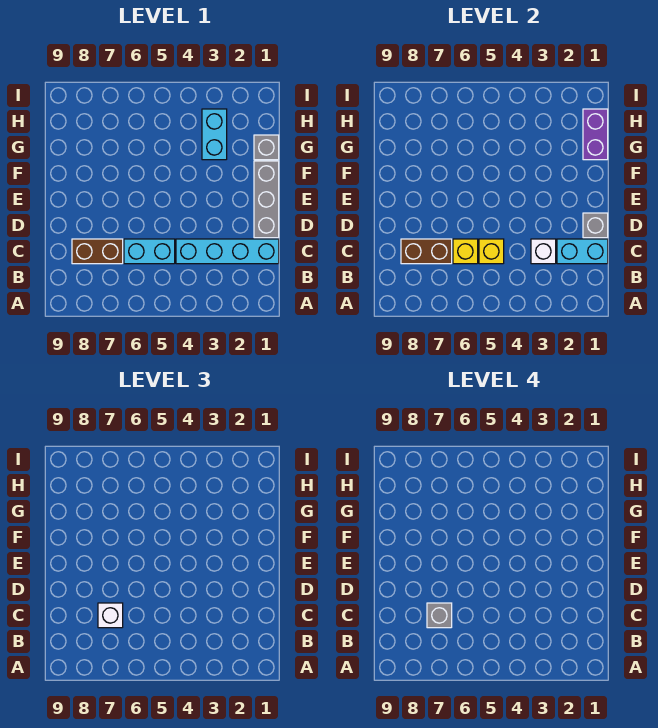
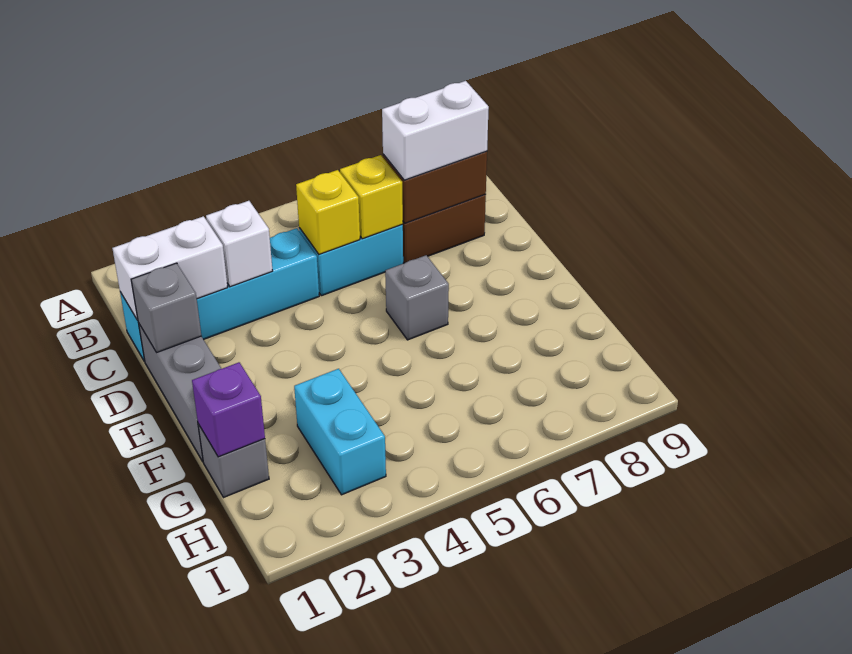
cyan brick C1:C2 level 2 -> white brick C1:C2 level 2
white brick C7 level 3 -> white brick C7:C8 level 3
grey brick C7 level 4 -> grey brick E6 level 1
purple brick G1:H1 level 2 -> purple brick G1 level 2

